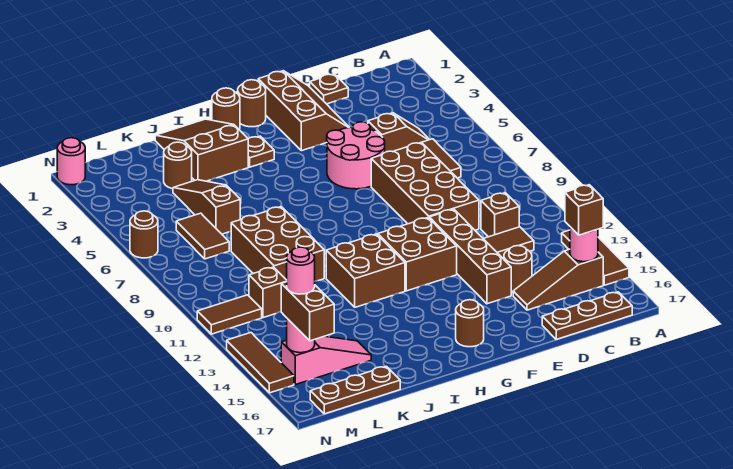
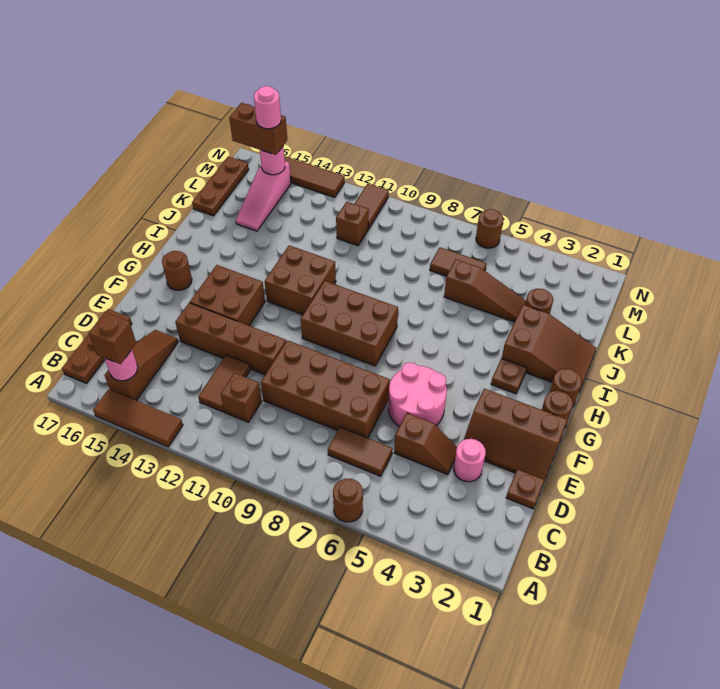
brown slope C5:D5 level 1 top D -> brown slope D4:D5 level 1 top 5
brown round brick D14 level 1 -> brown round brick A6 level 1
brown brick F11:G12 level 1 -> brown brick F13:G14 level 1
brown brick J8:K10 level 1 -> brown brick G8:H10 level 1
pink round brick N1 level 1 -> pink round brick D3 level 1

